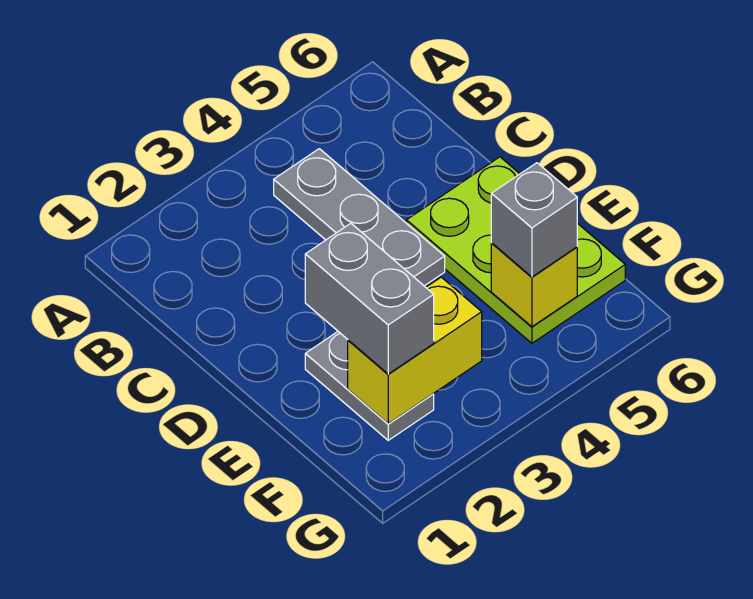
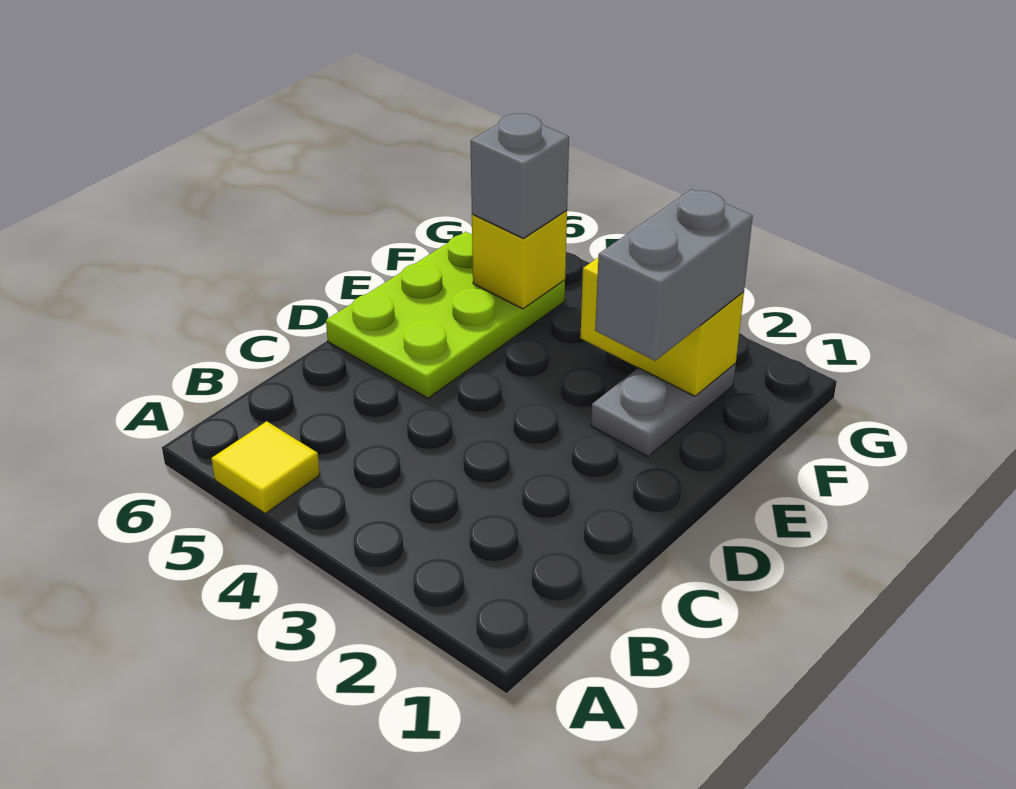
none -> yellow tile A5 level 1
grey plate B4:D4 level 1 -> none

